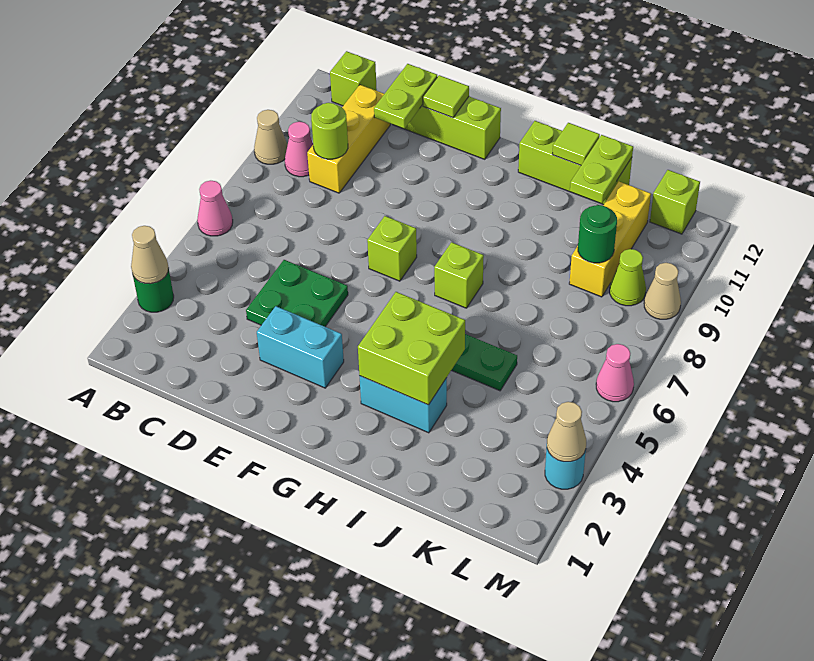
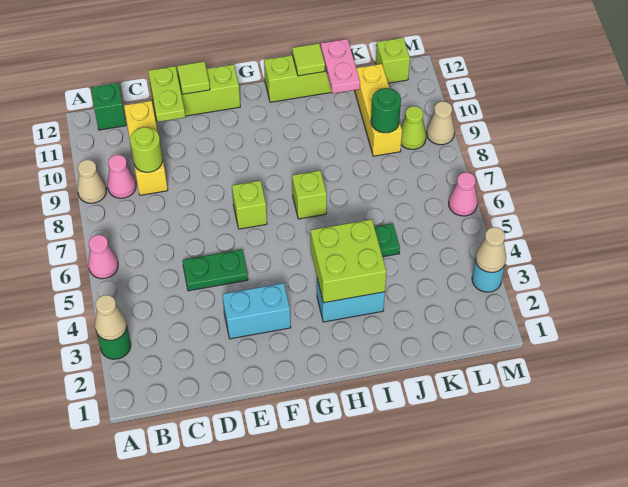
lime brick B12 level 1 -> green brick B12 level 1
green plate D4:E5 level 1 -> green plate D5:E5 level 1
lime plate J11:J12 level 2 -> pink plate J11:J12 level 2

